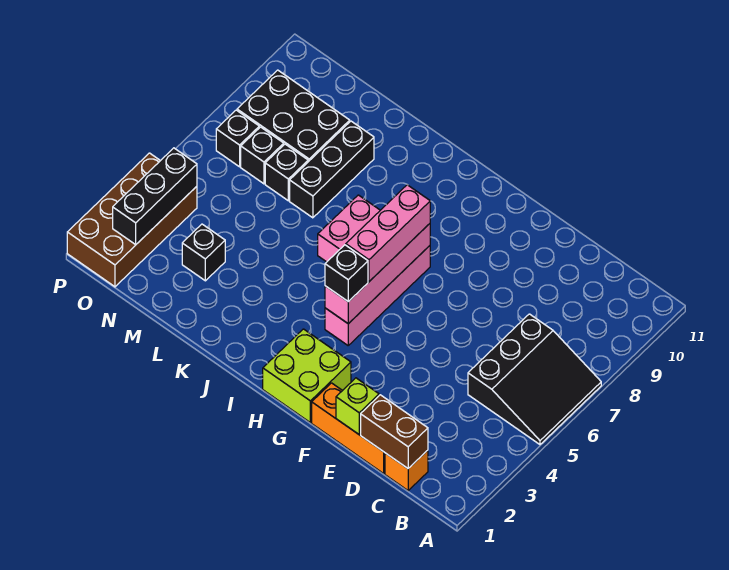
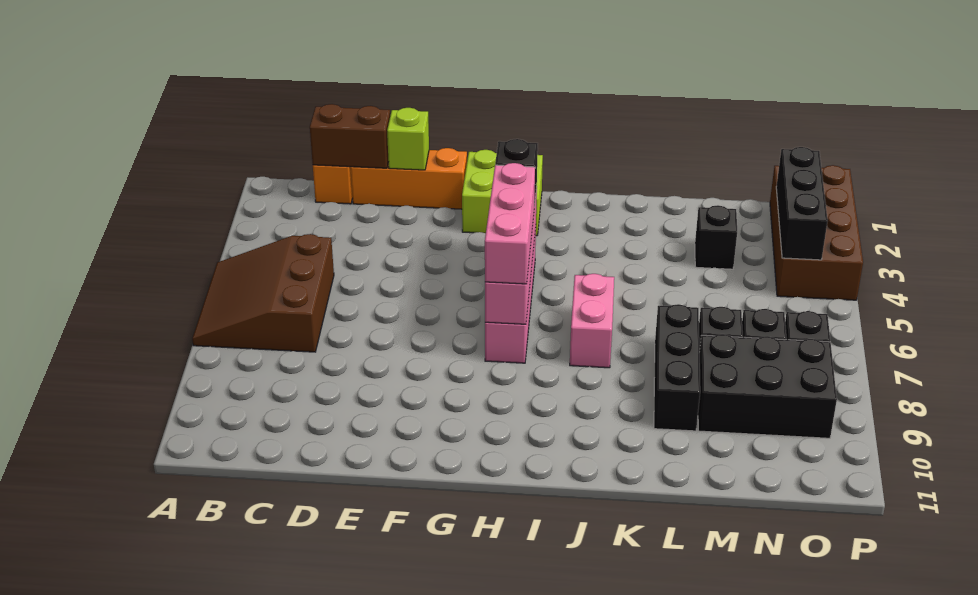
black slope A5:C7 level 1 top C -> brown slope A5:C7 level 1 top C

